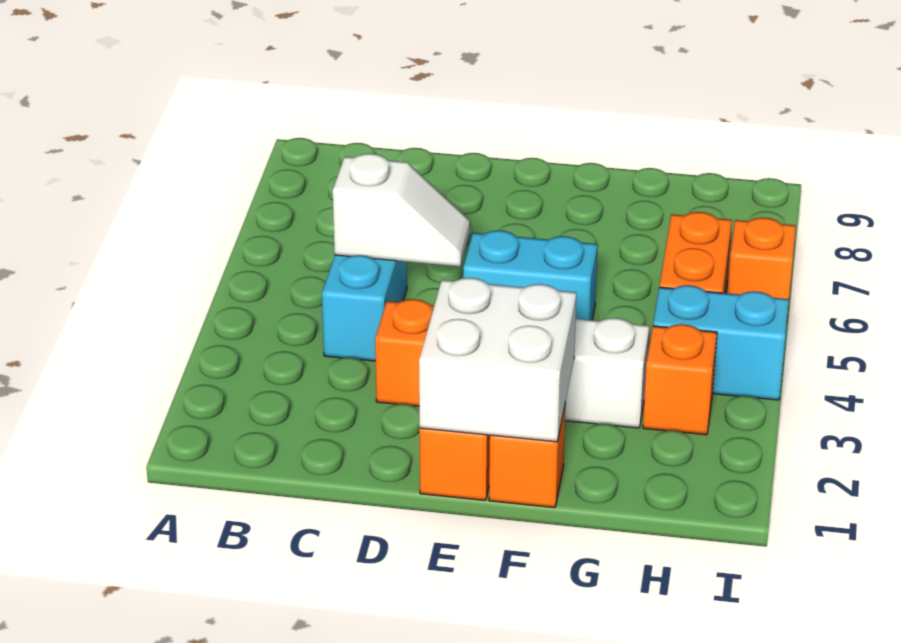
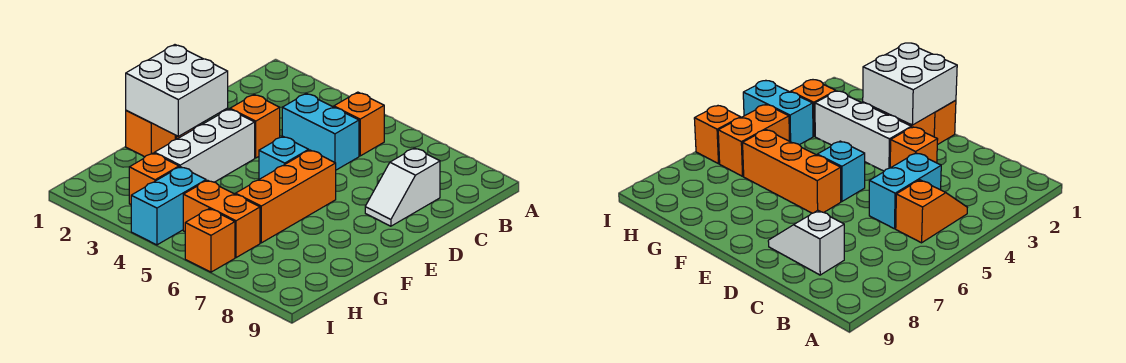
none -> orange slope B4:B5 level 1 top 5
white slope C5:D5 level 2 top C -> white slope C8:D8 level 1 top C
cyan brick E5:F5 level 1 -> cyan brick E5 level 1
none -> orange brick E6:G6 level 1

